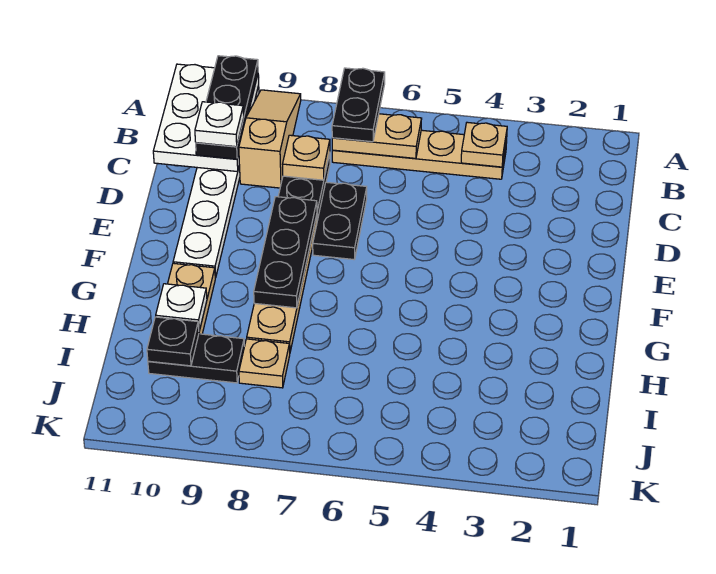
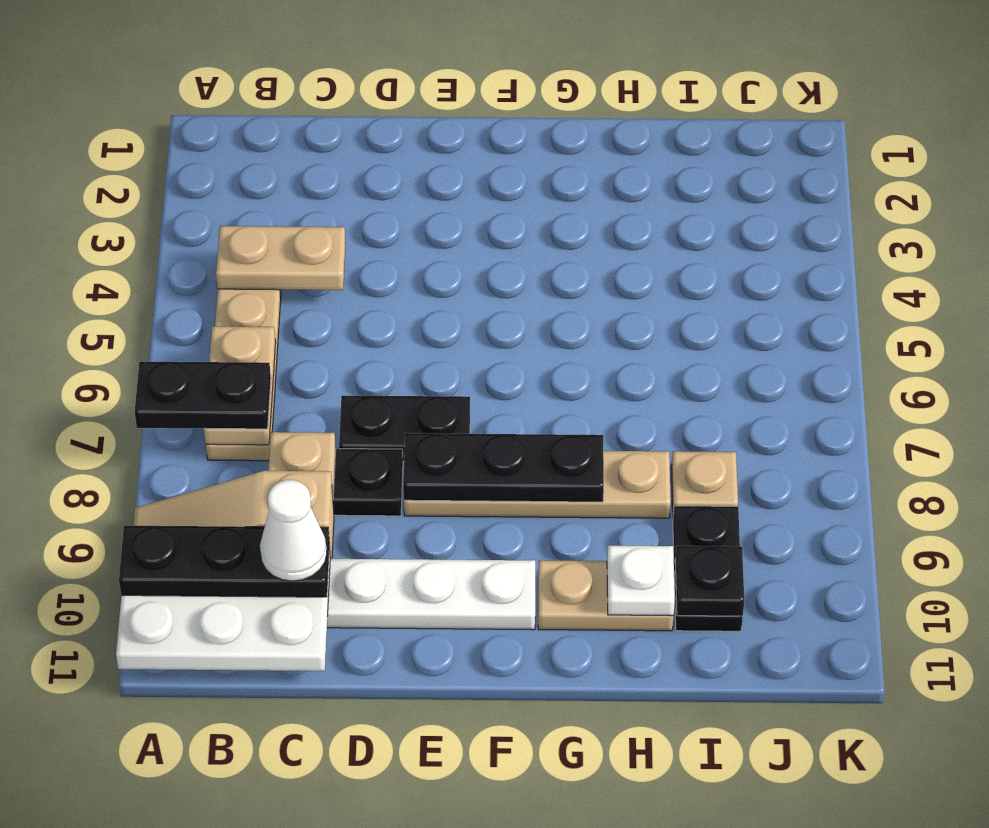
tan plate B4 level 2 -> tan plate B4:C4 level 2
white plate C10 level 4 -> white cone C10 level 4

